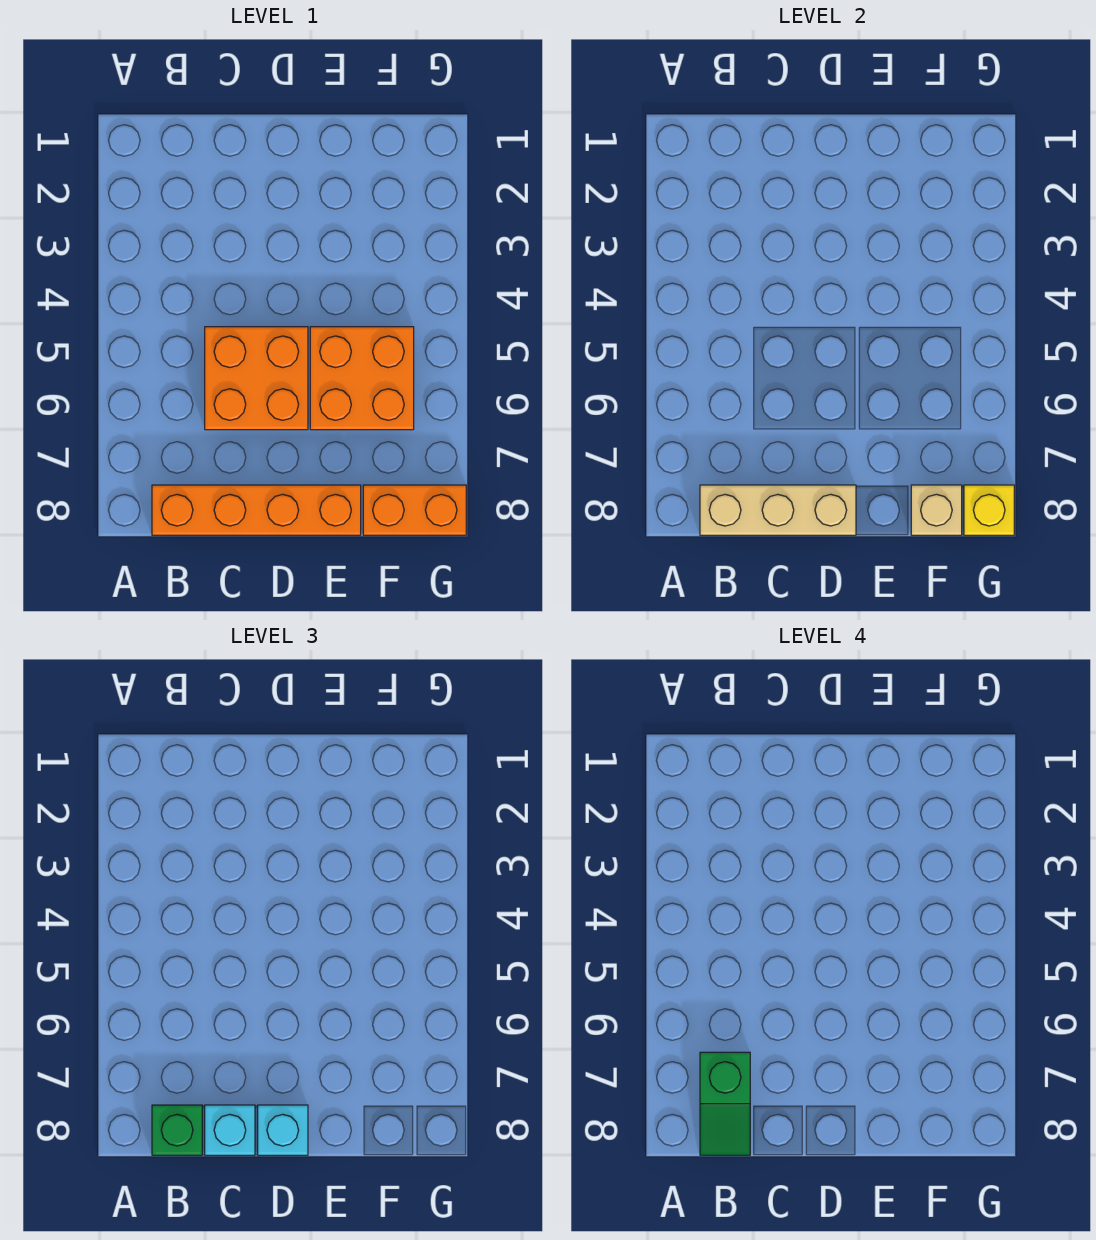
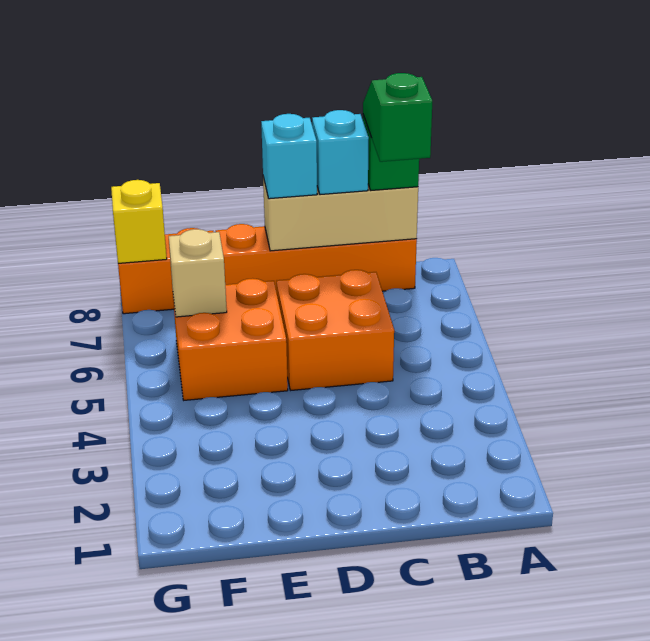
tan brick F8 level 2 -> tan brick F6 level 2

